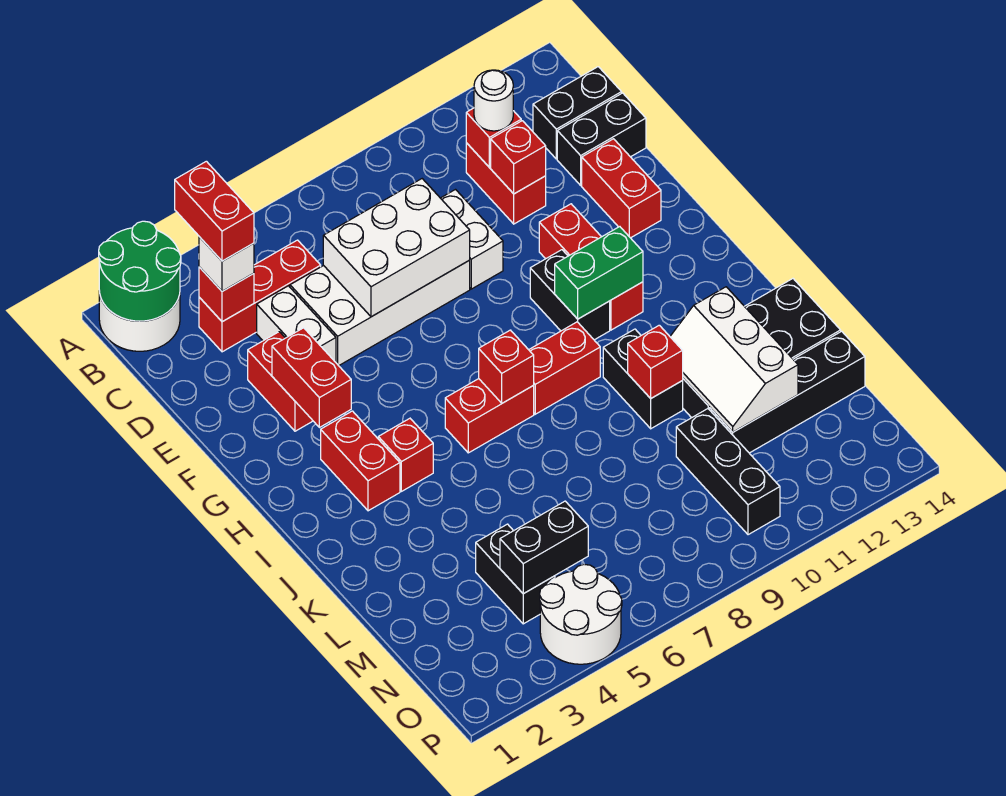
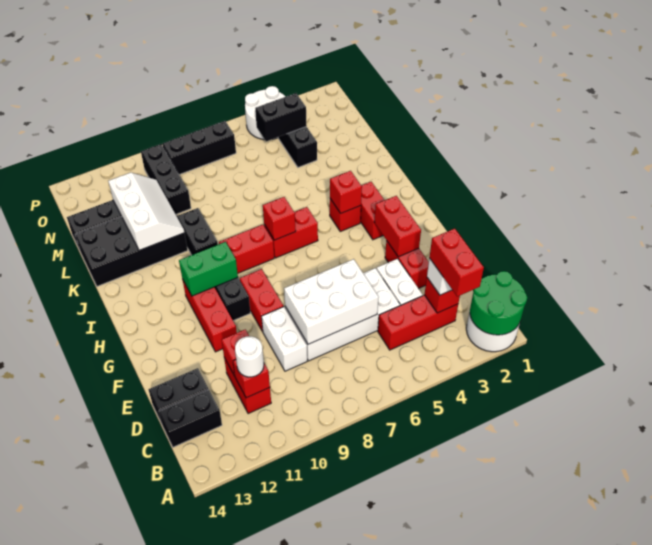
red brick E13:F13 level 1 -> red brick F9:G9 level 1
red brick K10 level 2 -> red brick I4 level 2
none -> black brick O7:O9 level 1

